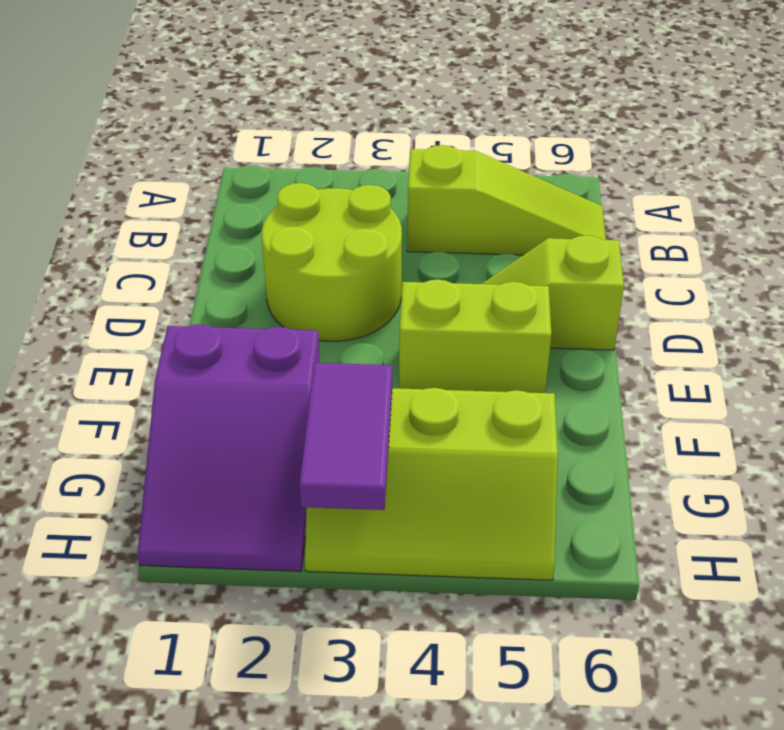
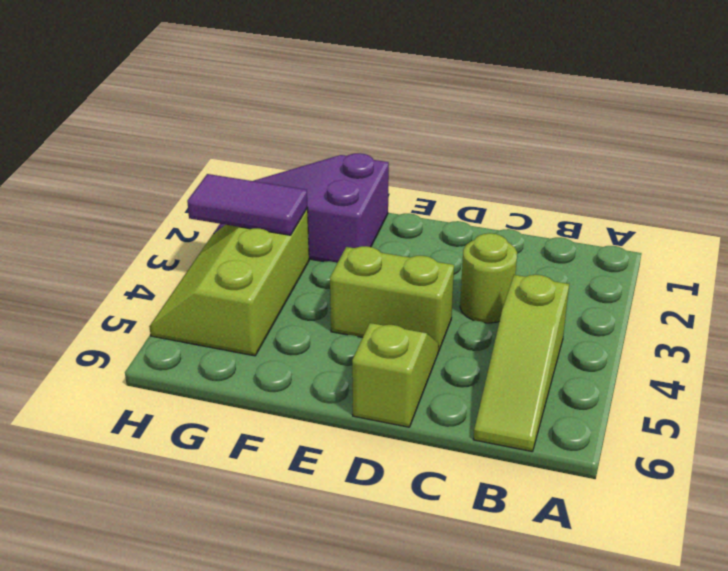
lime round brick C2:D3 level 1 -> lime round brick C3 level 1
lime brick E4:E5 level 1 -> lime brick D4:E4 level 1

